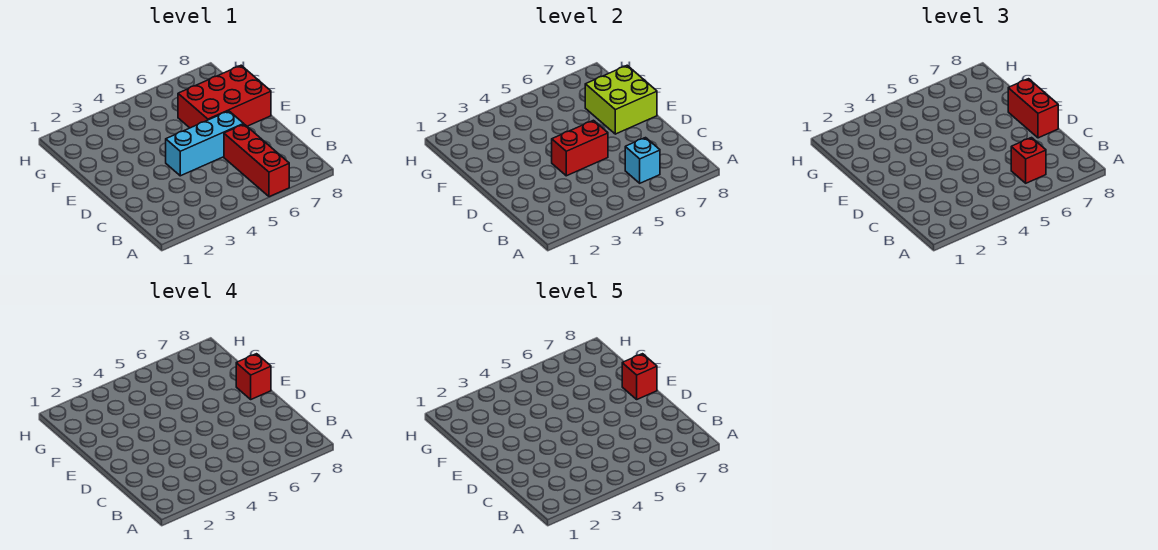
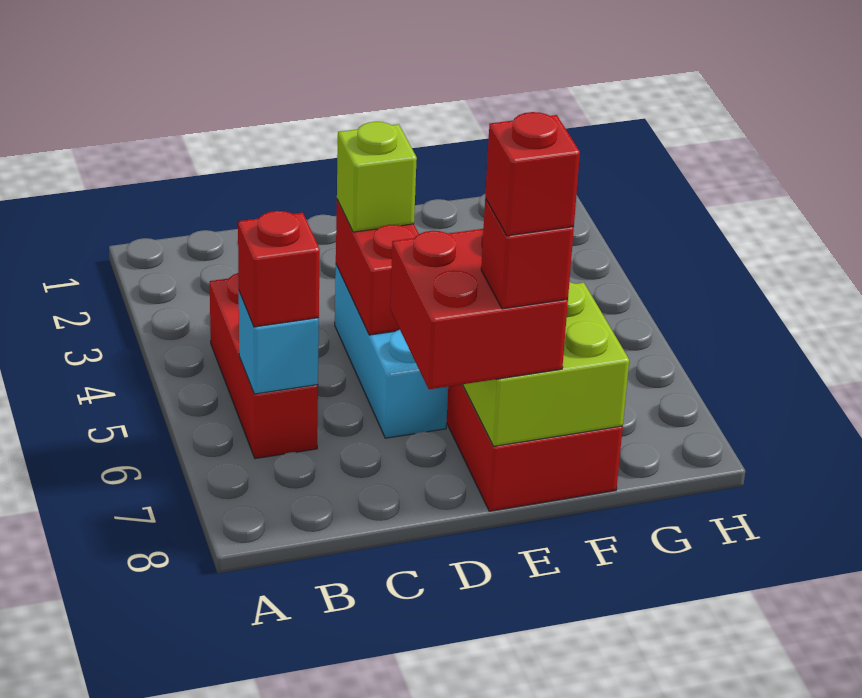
red brick A6:C6 level 1 -> red brick B4:B6 level 1
none -> lime brick D4 level 3
red brick D8:E8 level 3 -> red brick D7:E8 level 3

